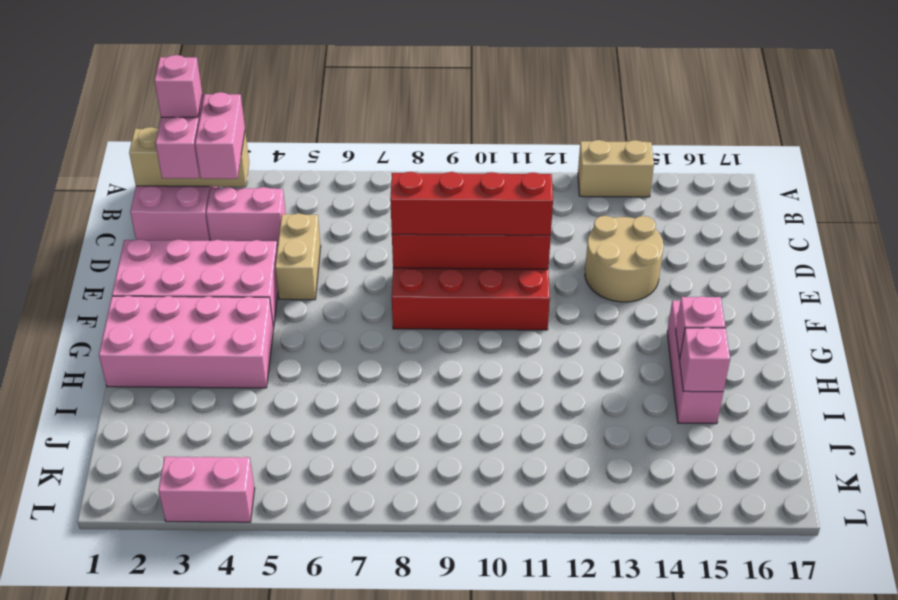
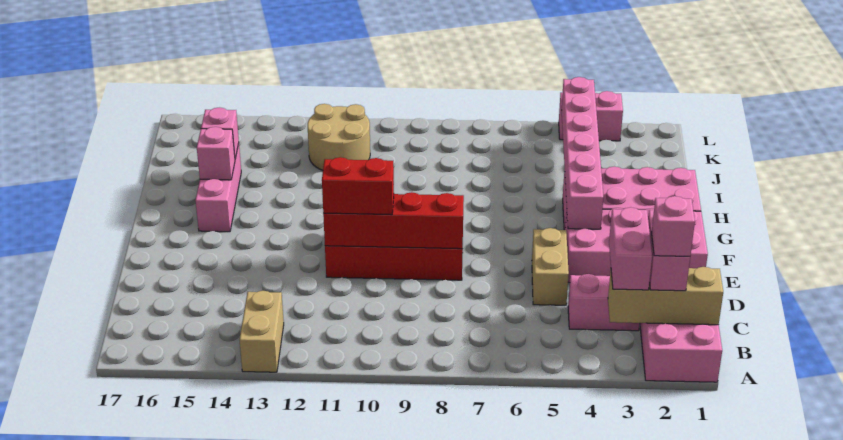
tan brick A13:A14 level 1 -> tan brick A13:B13 level 1
tan round brick D13:E14 level 1 -> tan round brick J11:K12 level 1
red brick E8:E11 level 3 -> red brick E10:E11 level 3
none -> pink brick F4:K4 level 2

